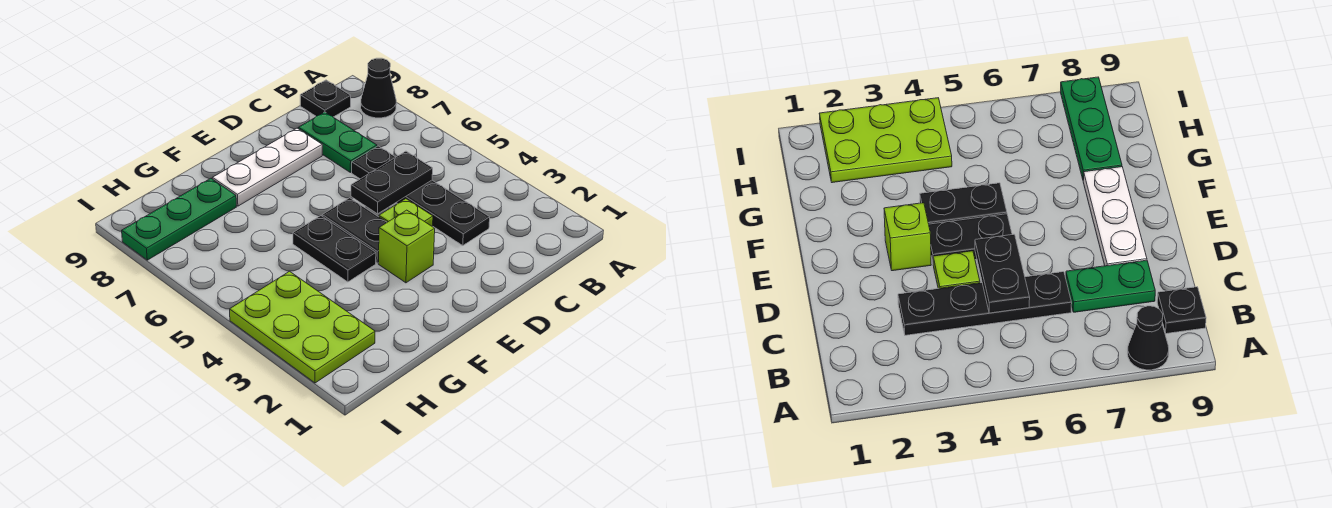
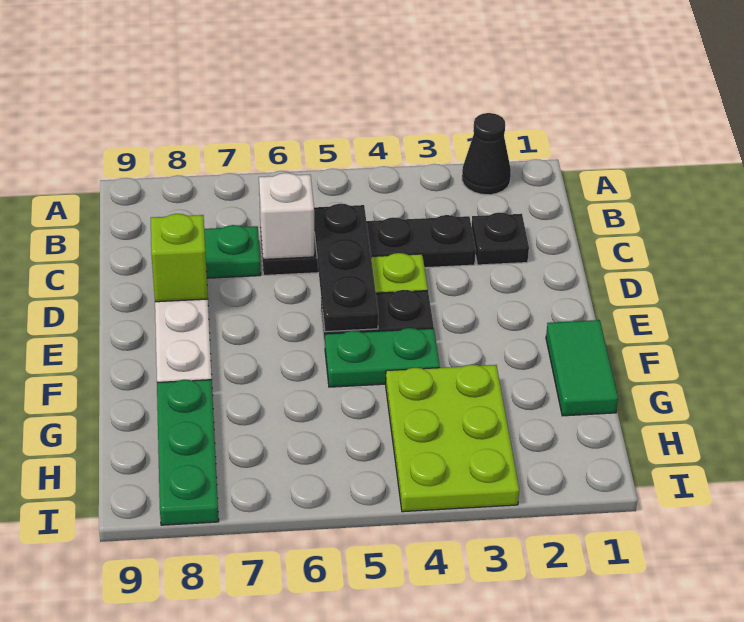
black cone A8 level 1 -> black cone A2 level 1
black plate B9 level 1 -> black plate C2 level 1
black plate C5:D5 level 2 -> black plate C5:E5 level 2
none -> white brick C6 level 2
lime brick E3 level 1 -> lime brick D8 level 2
none -> green tile F1:G1 level 1
black plate F4:F5 level 1 -> green plate F4:F5 level 1
lime plate H2:I4 level 1 -> lime plate G3:I4 level 1

